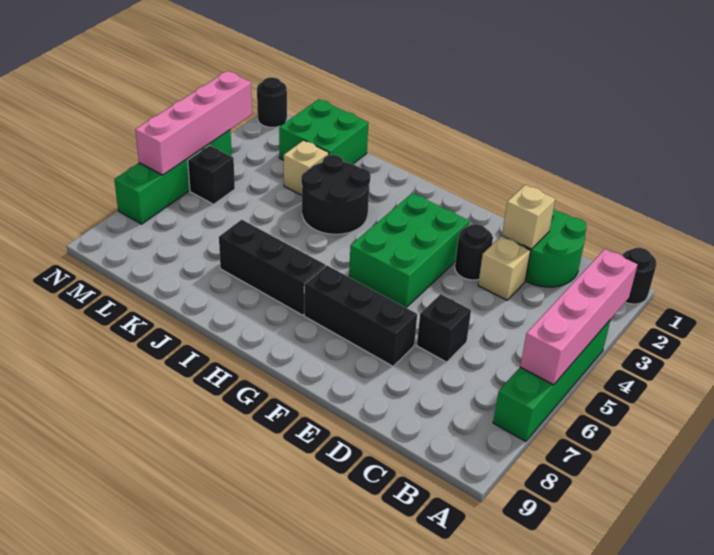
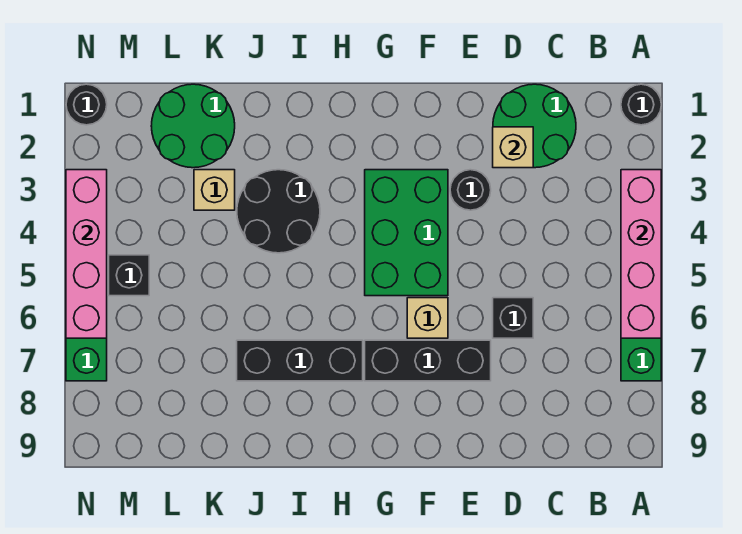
tan brick D3 level 1 -> tan brick F6 level 1
green brick K1:L2 level 1 -> green round brick K1:L2 level 1

